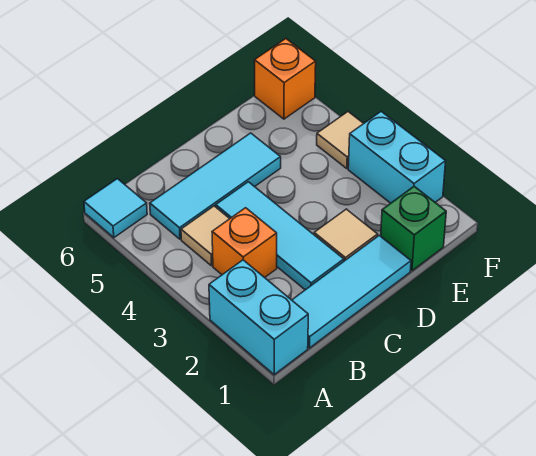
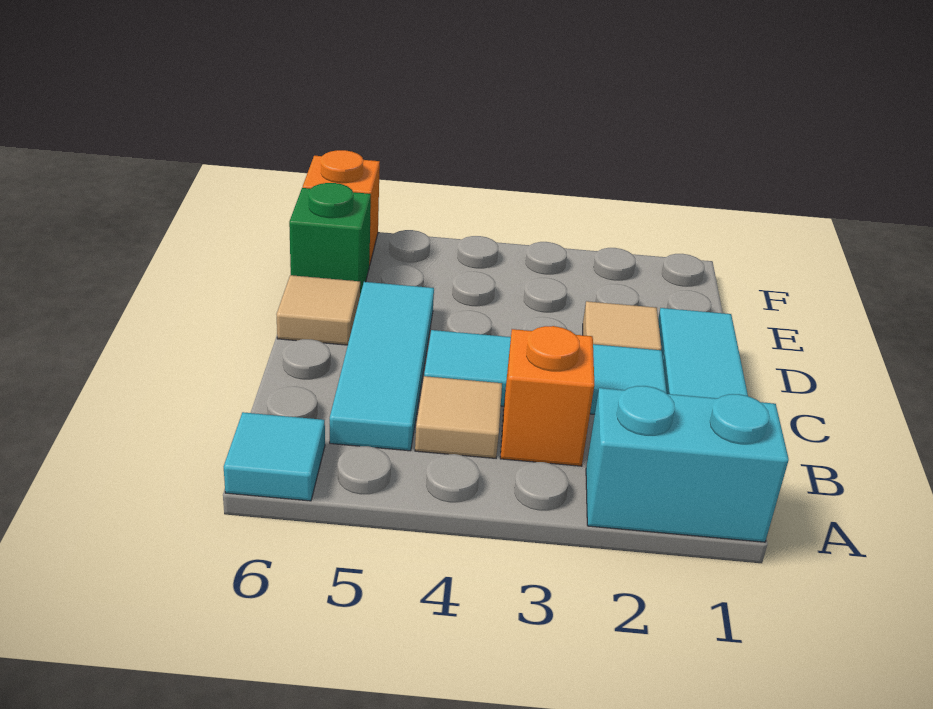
green brick E1 level 1 -> green brick E6 level 1
cyan brick F2:F3 level 1 -> none
tan tile F4 level 1 -> tan tile D6 level 1

